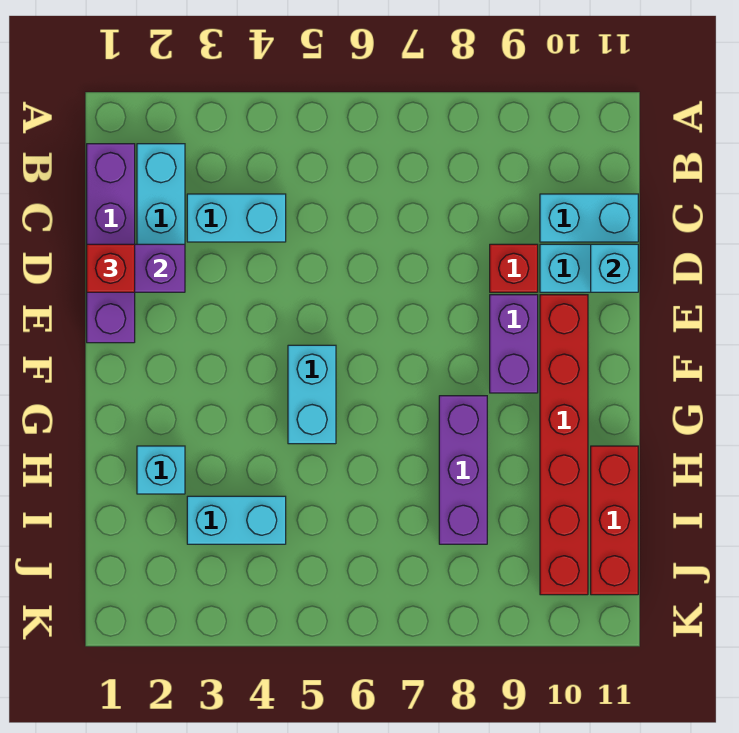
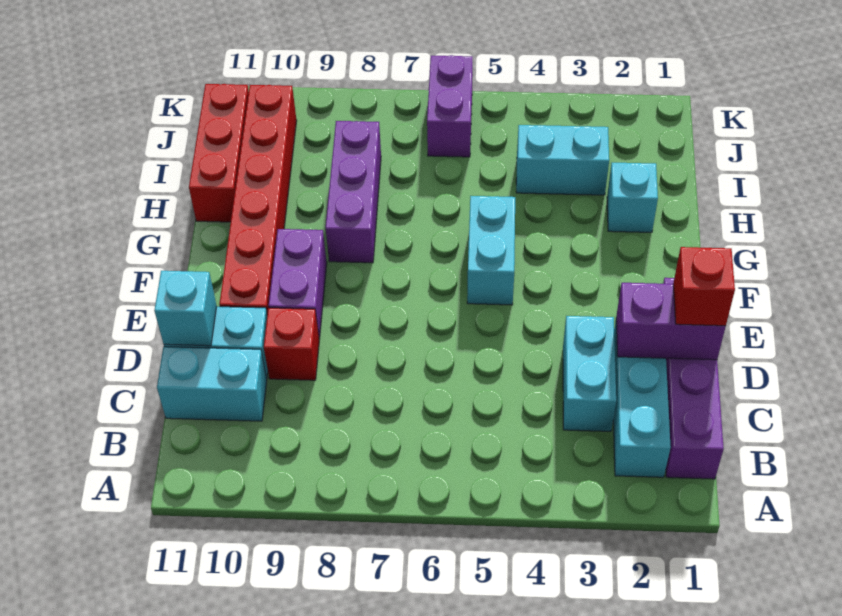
cyan brick C3:C4 level 1 -> cyan brick C3:D3 level 1
none -> purple brick J6:K6 level 1

